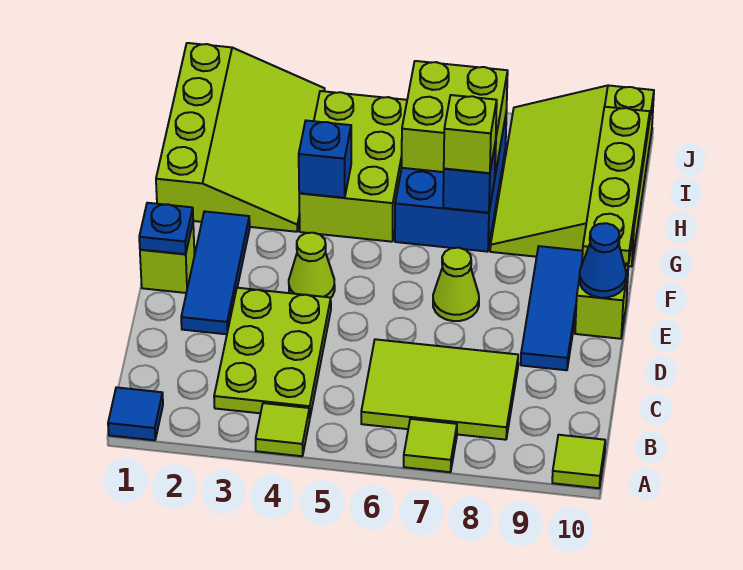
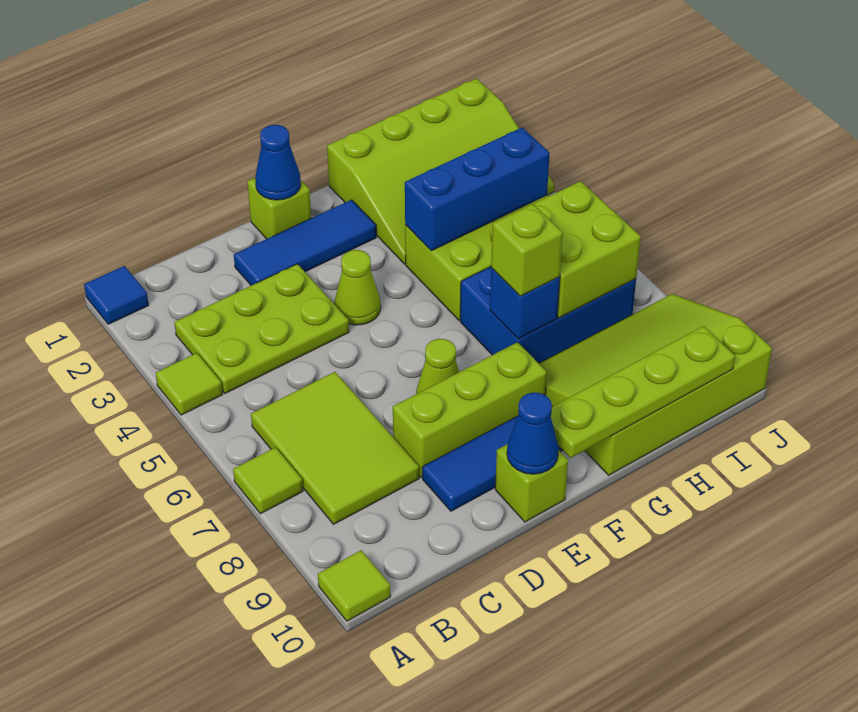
none -> lime brick D8:F8 level 1
blue plate E1 level 2 -> blue cone E1 level 2
blue brick G4 level 2 -> blue brick G4:I4 level 2

